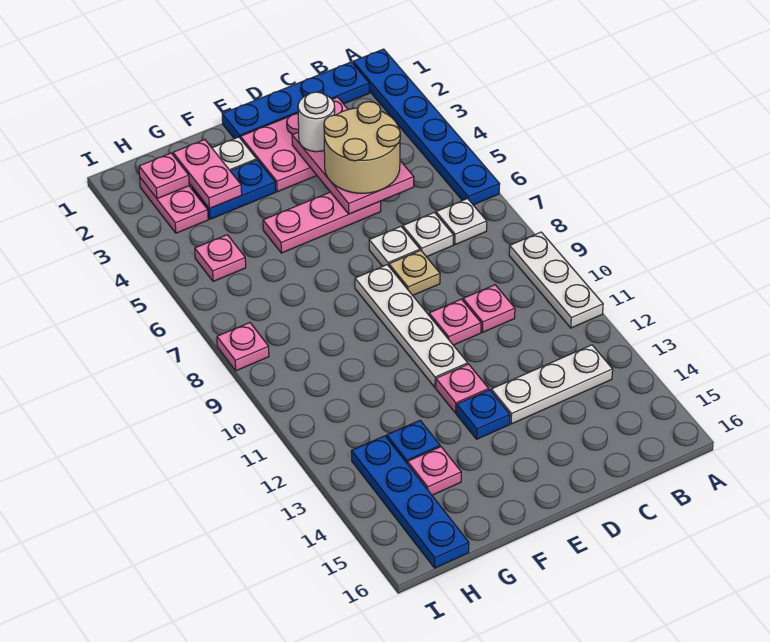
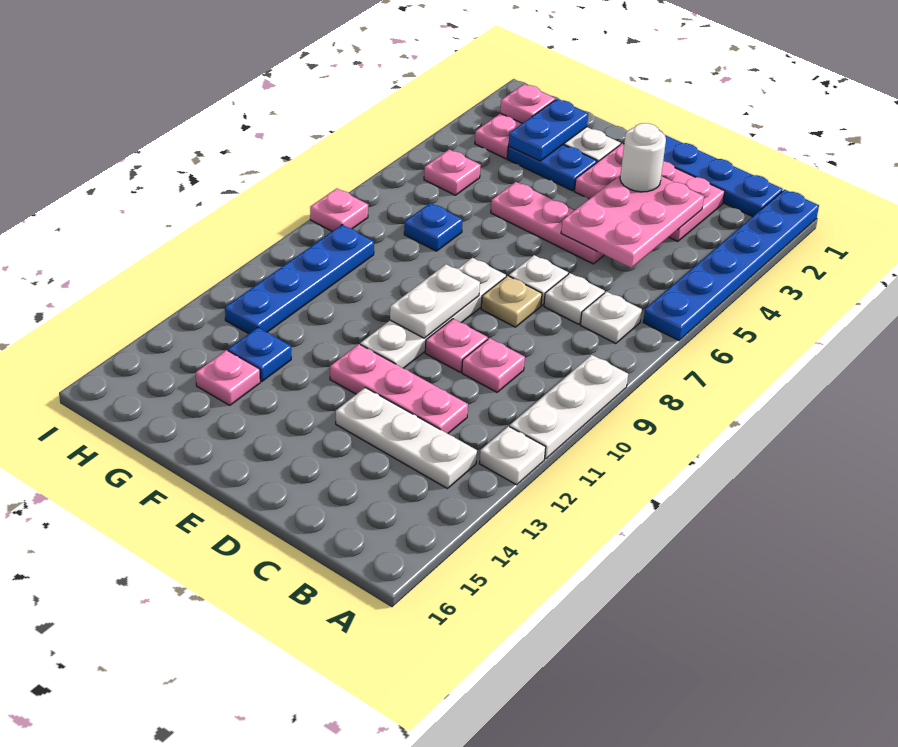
none -> white plate A12 level 1
tan round brick C4:D5 level 3 -> none
none -> white plate E9:E10 level 2
pink plate E12 level 1 -> pink plate C12:E12 level 1
blue plate E13 level 1 -> blue plate G7 level 1
pink plate G2:G3 level 2 -> blue plate G2:G3 level 2
blue plate H13:H16 level 1 -> blue plate H9:H12 level 1

